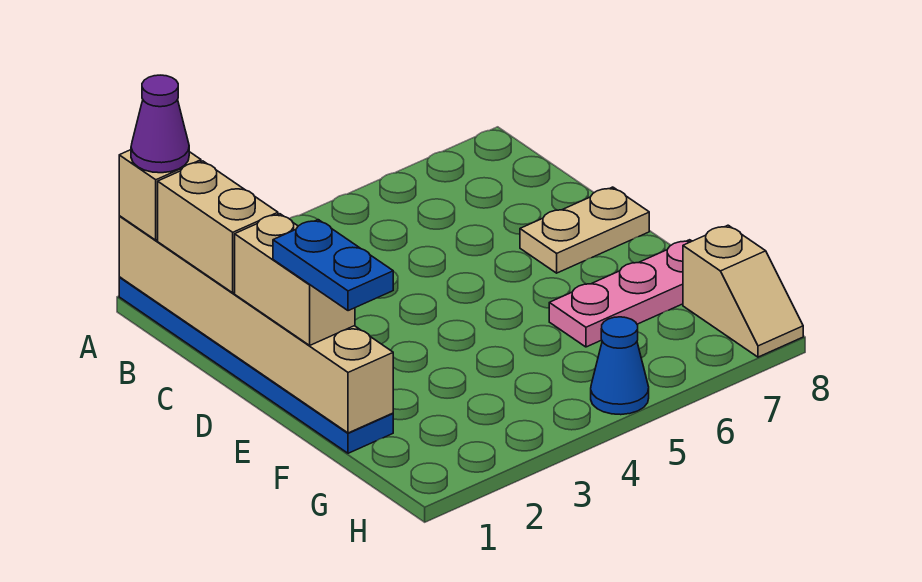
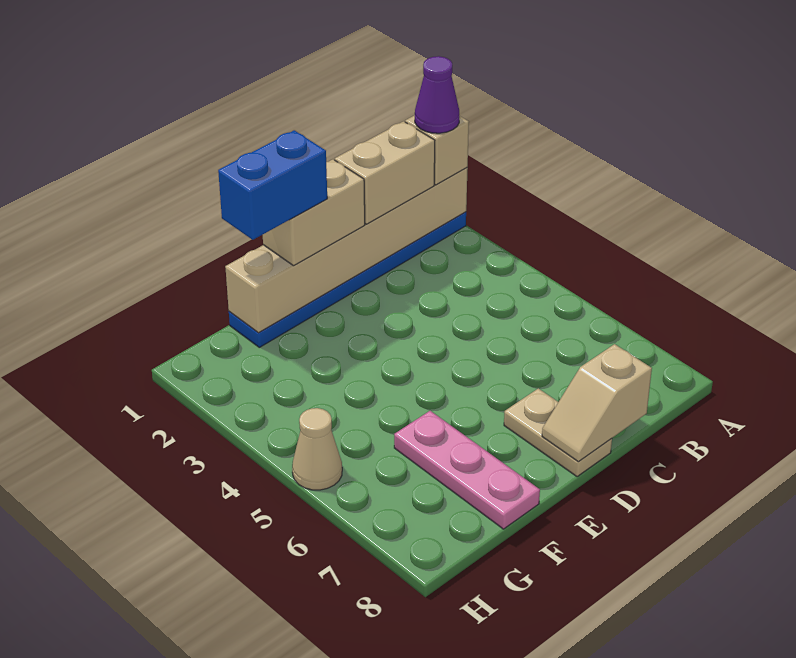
blue plate E1:F1 level 4 -> blue brick E1:F1 level 4
tan slope G8:H8 level 1 top G -> tan slope C8:D8 level 2 top C
blue cone H5 level 1 -> tan cone H5 level 1

